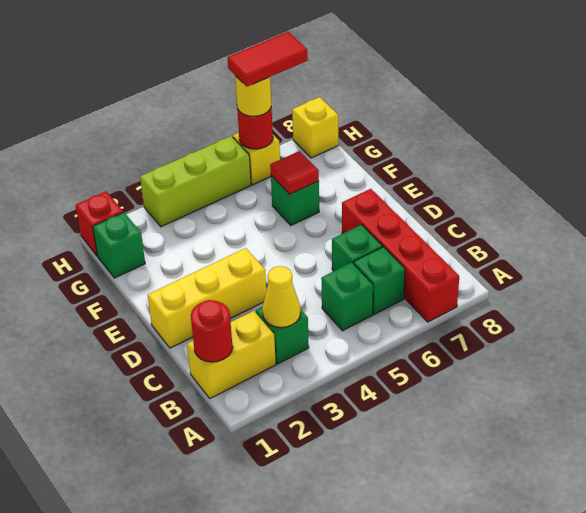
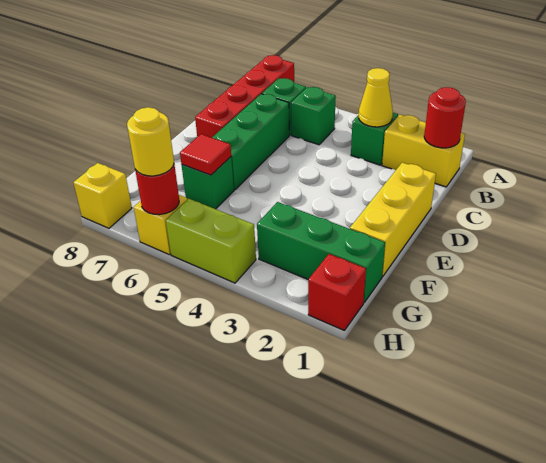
green brick C6 level 1 -> green brick C6:E6 level 1
yellow brick D1:D3 level 1 -> yellow brick D1:F1 level 1
green brick G1 level 1 -> green brick G1:G3 level 1
lime brick H3:H5 level 1 -> lime brick H4:H5 level 1
red tile H6:H7 level 4 -> none

